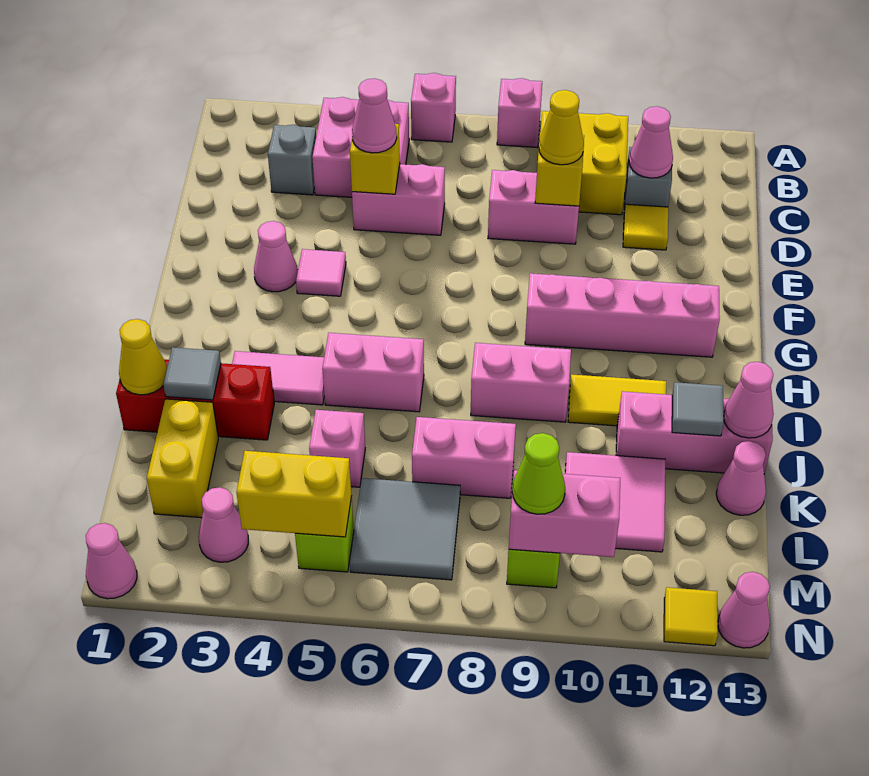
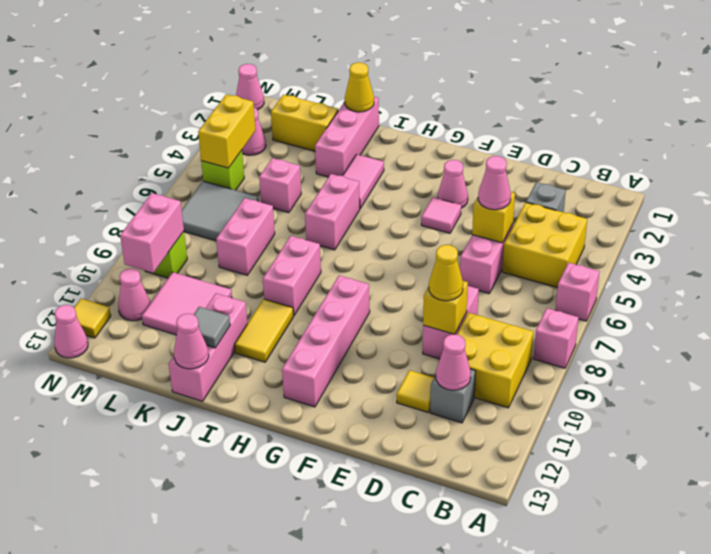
pink brick B4:C5 level 1 -> yellow brick B4:C5 level 1
red brick J1:J3 level 1 -> pink brick J1:J3 level 1
grey tile J2 level 2 -> none
pink cone K13 level 1 -> pink cone M11 level 1
lime cone M9 level 3 -> none

